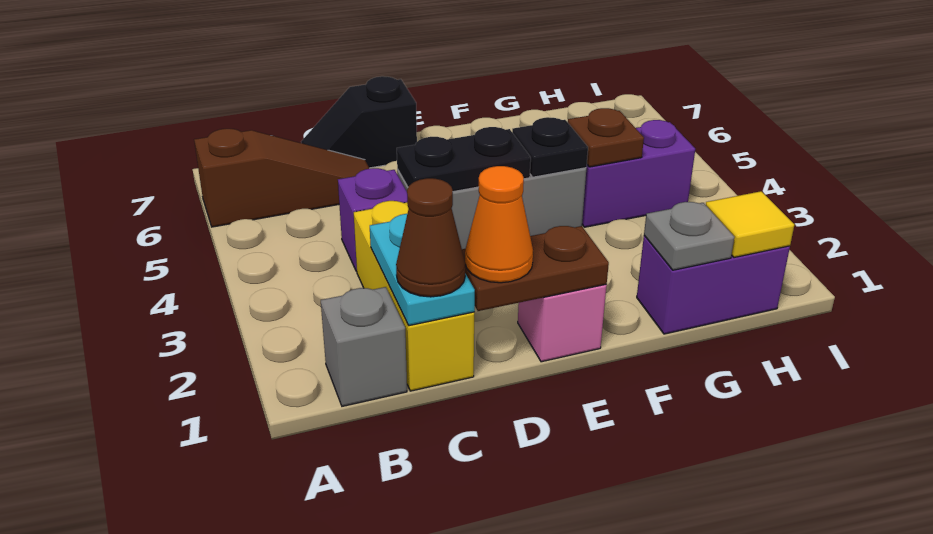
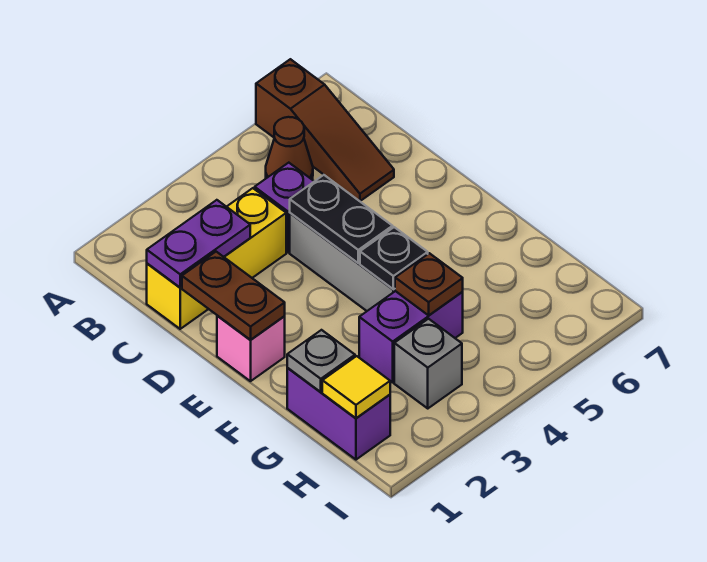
grey brick B1 level 1 -> grey brick H3 level 1
cyan plate C1:C2 level 2 -> purple plate C1:C2 level 2
brown cone C1 level 3 -> brown cone B5 level 1
black slope C7:D7 level 1 top D -> none
orange cone D1 level 3 -> none
purple brick G4:H4 level 1 -> purple brick G3:G4 level 1

